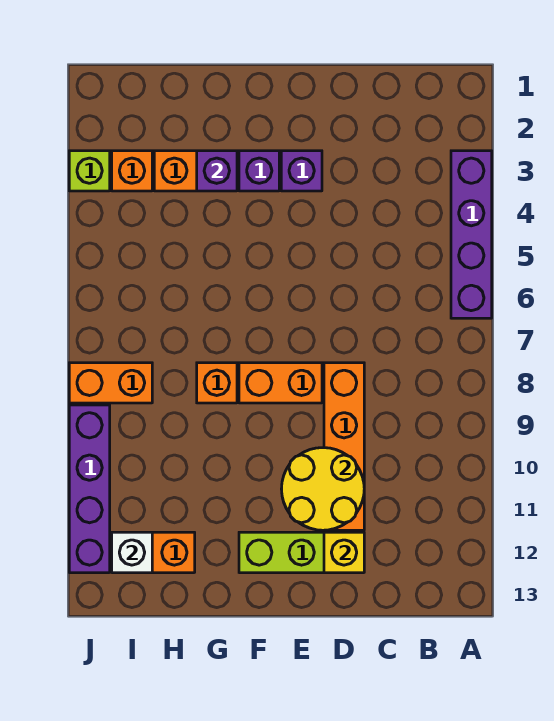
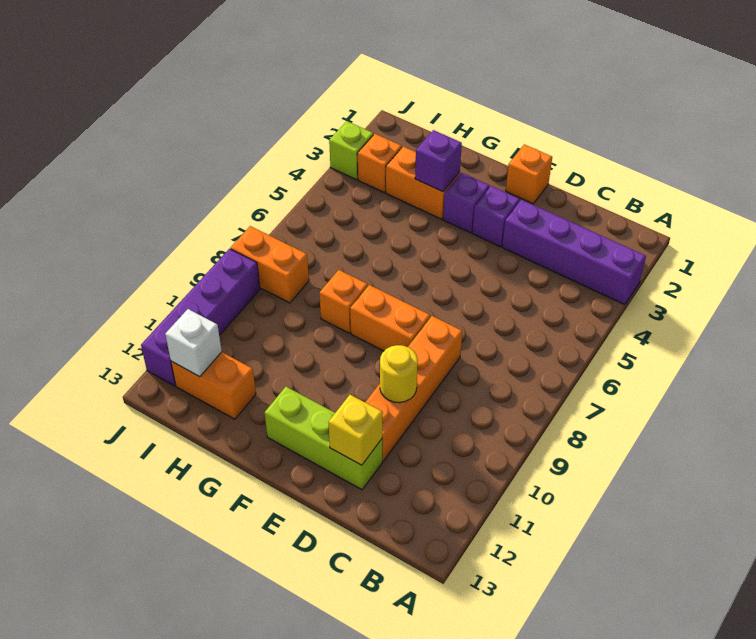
purple brick A3:A6 level 1 -> purple brick A3:D3 level 1
yellow round brick D10:E11 level 2 -> yellow round brick D10 level 2
none -> orange brick E1 level 1

